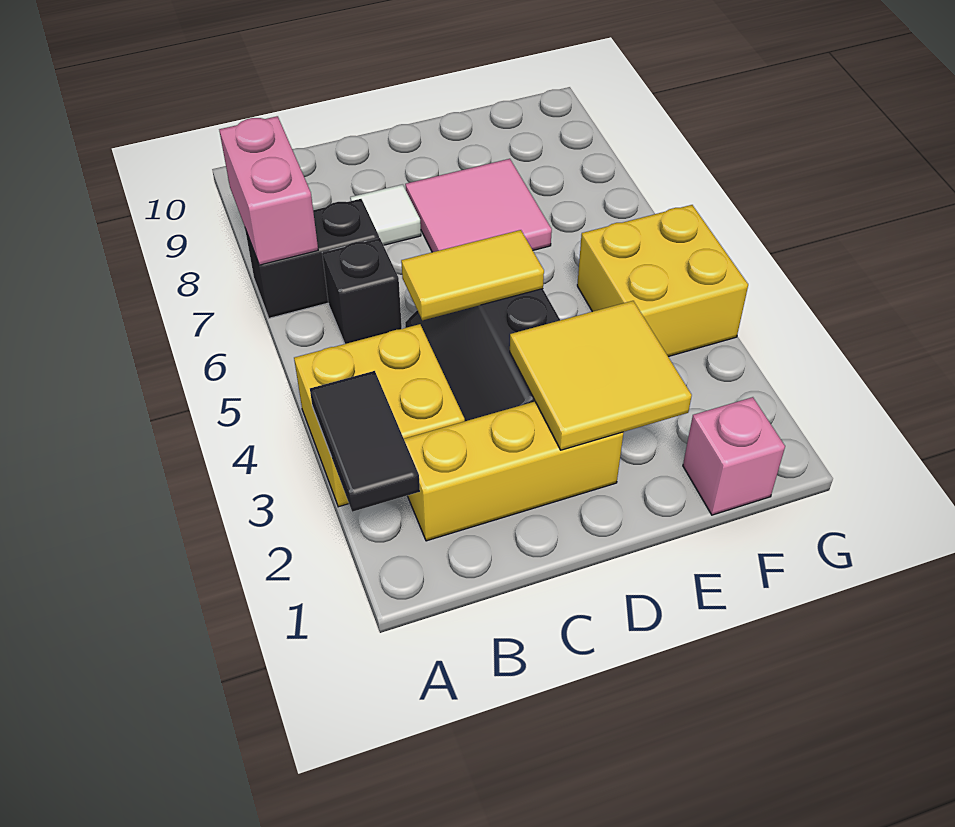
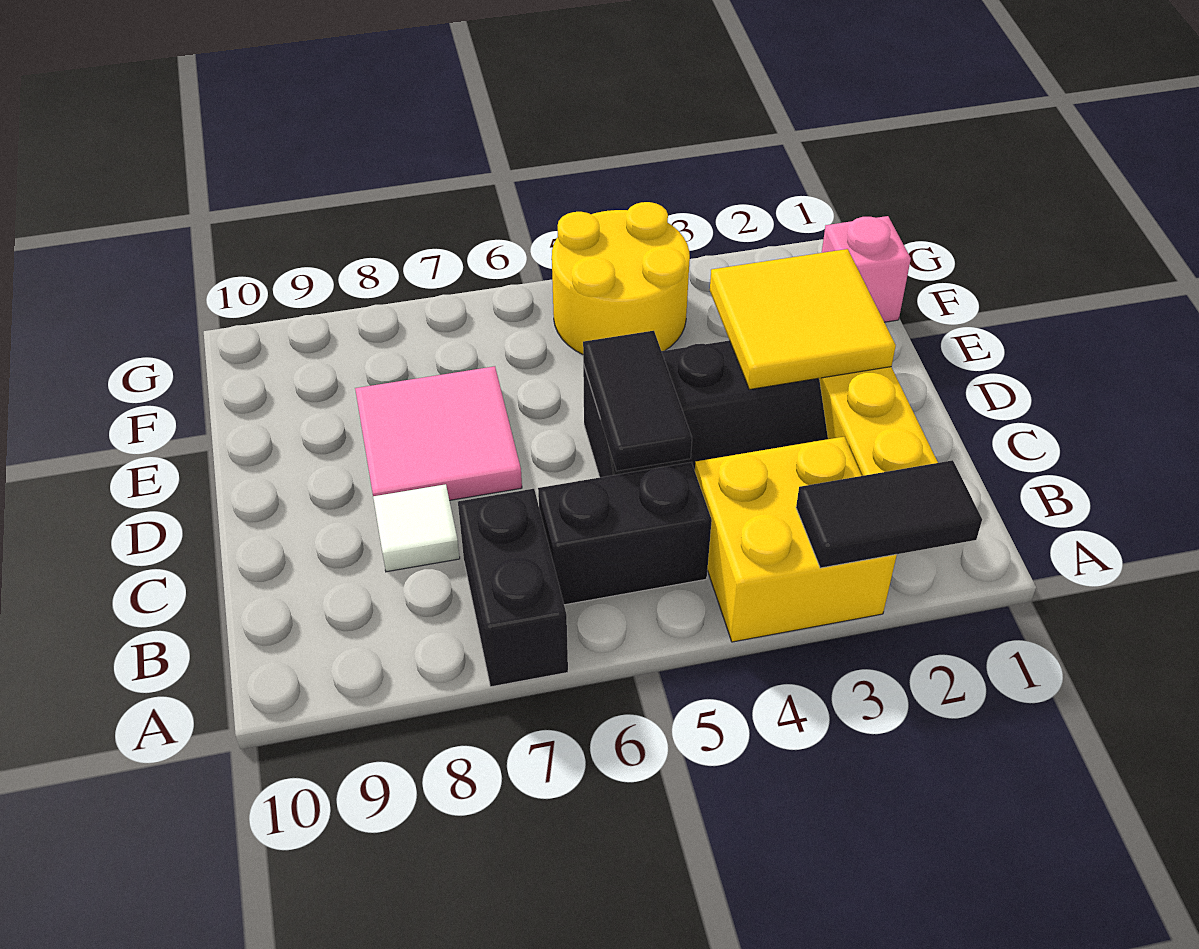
pink brick A7:A8 level 2 -> none
black brick B6 level 1 -> black brick B5:B6 level 1
yellow tile C5:D5 level 2 -> black tile C5:D5 level 2
yellow brick F4:G5 level 1 -> yellow round brick F4:G5 level 1

